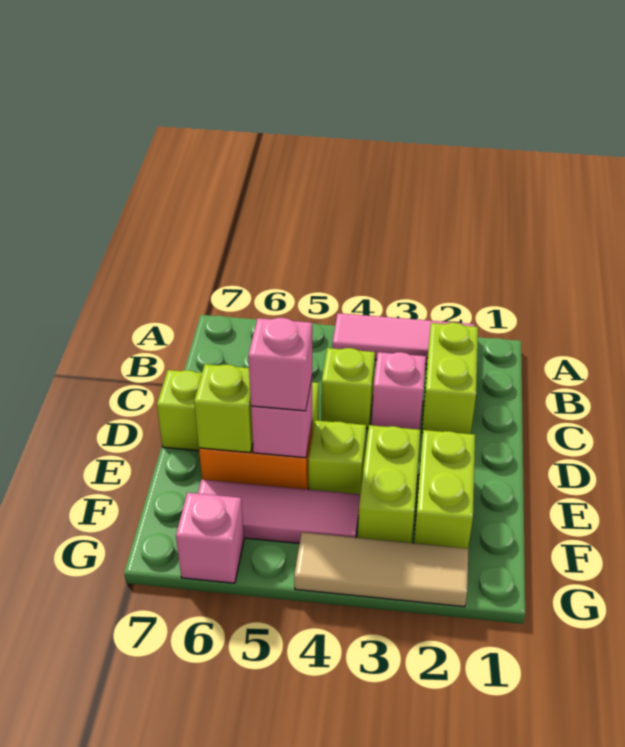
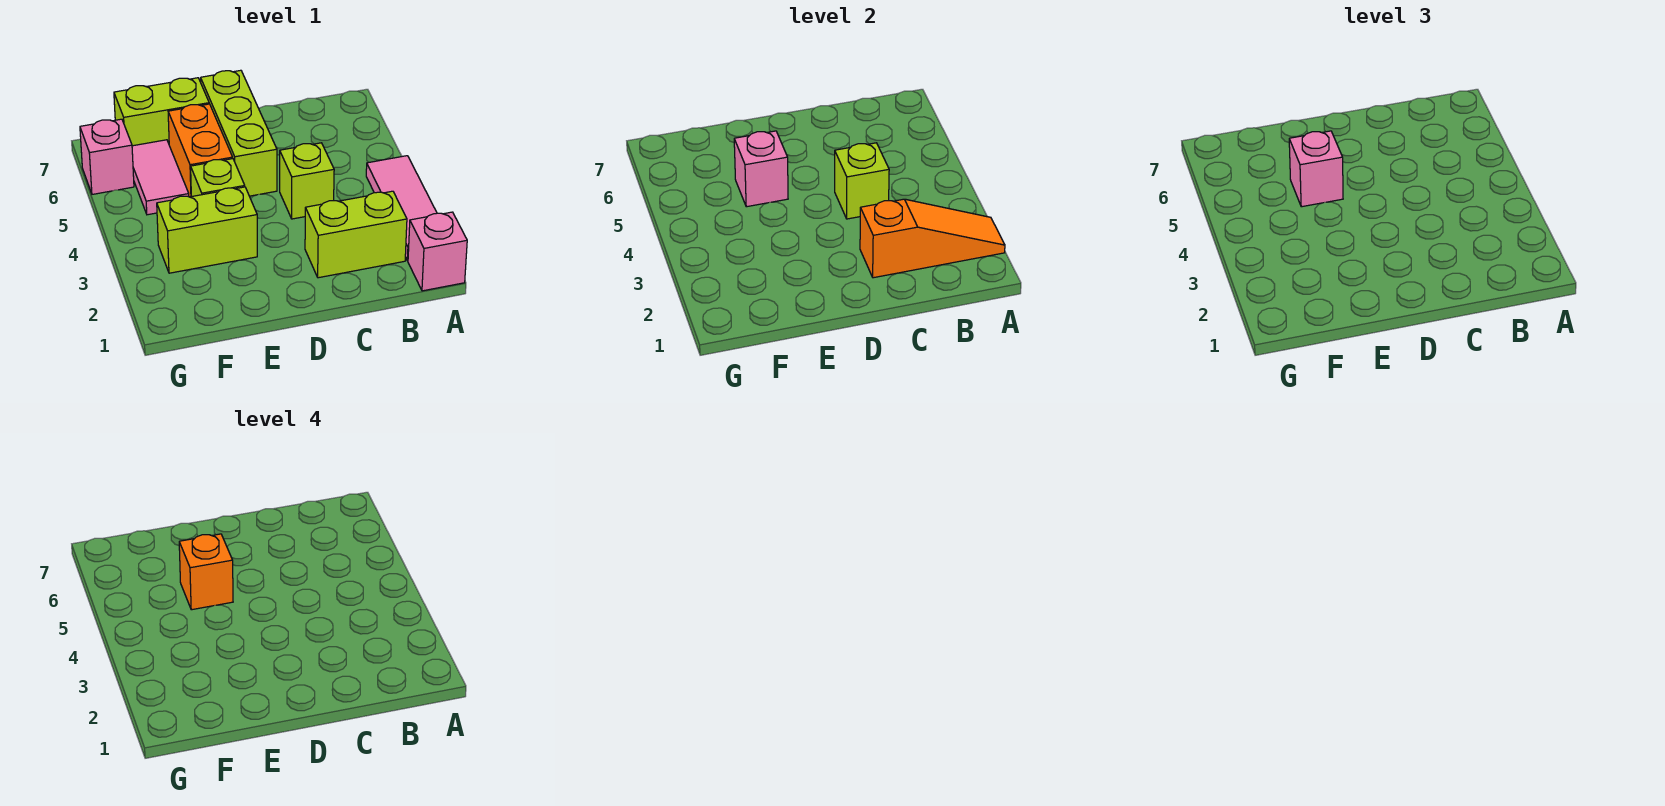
none -> orange slope A2:C2 level 2 top C
pink brick C3 level 1 -> pink brick A1 level 1
lime brick E2:F2 level 1 -> lime brick E7:F7 level 1
none -> orange brick E5 level 4
lime brick E6 level 2 -> lime brick C4 level 2
pink tile F4:F6 level 1 -> pink tile F5:F6 level 1
tan tile G2:G4 level 1 -> none

